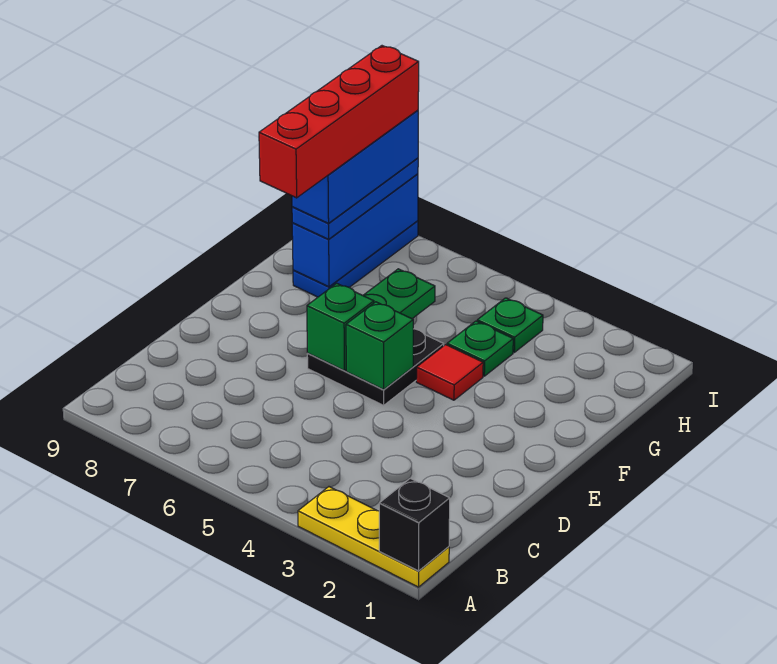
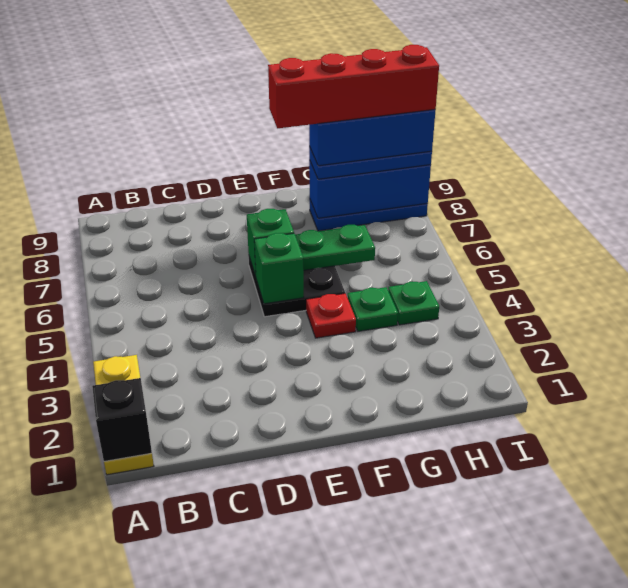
red tile F4 level 1 -> red plate F4 level 1

